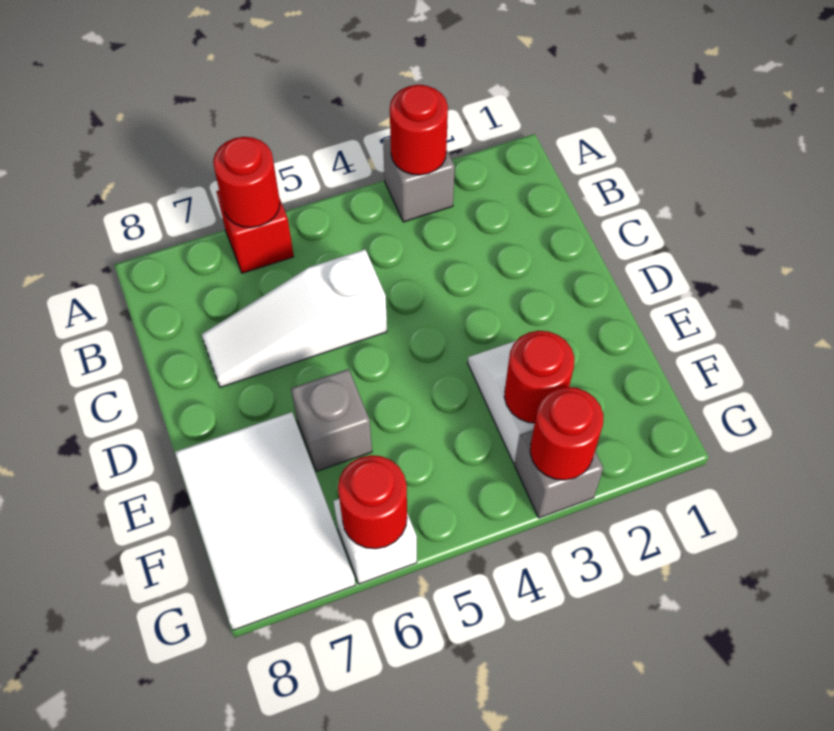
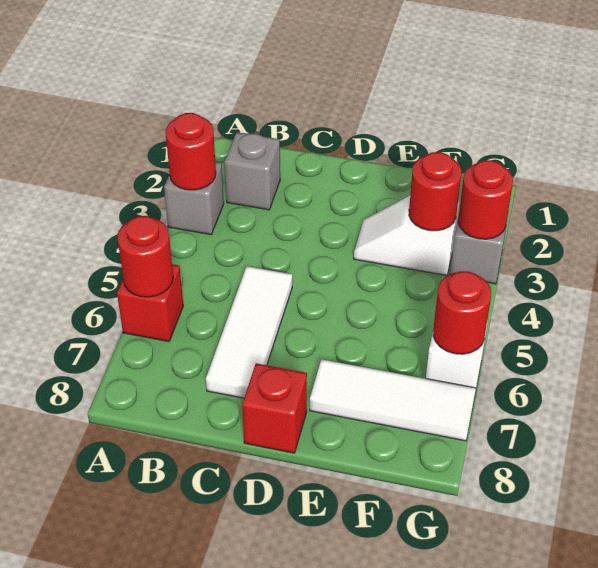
white slope C5:C7 level 1 top 5 -> white tile C5:C7 level 1
none -> red brick D8 level 1
grey brick E6 level 1 -> grey brick B2 level 1
white tile E7:G8 level 1 -> white tile E7:G7 level 1

